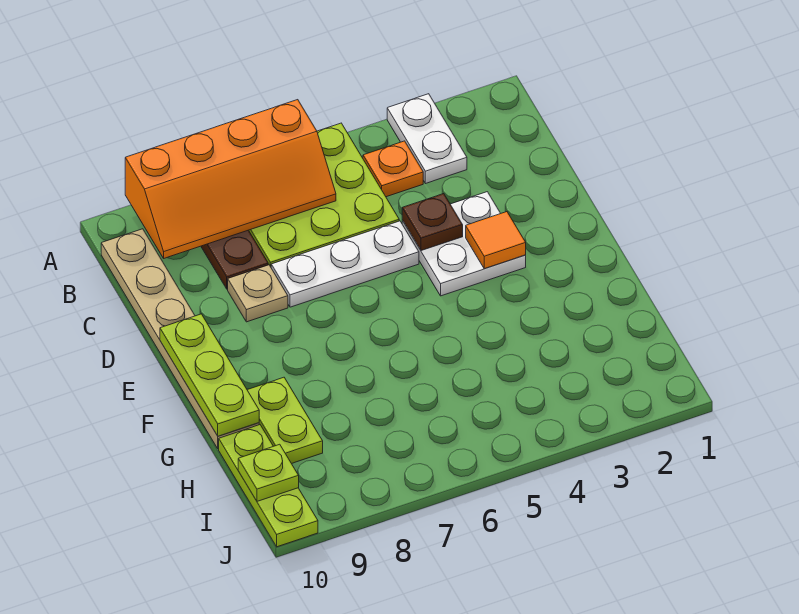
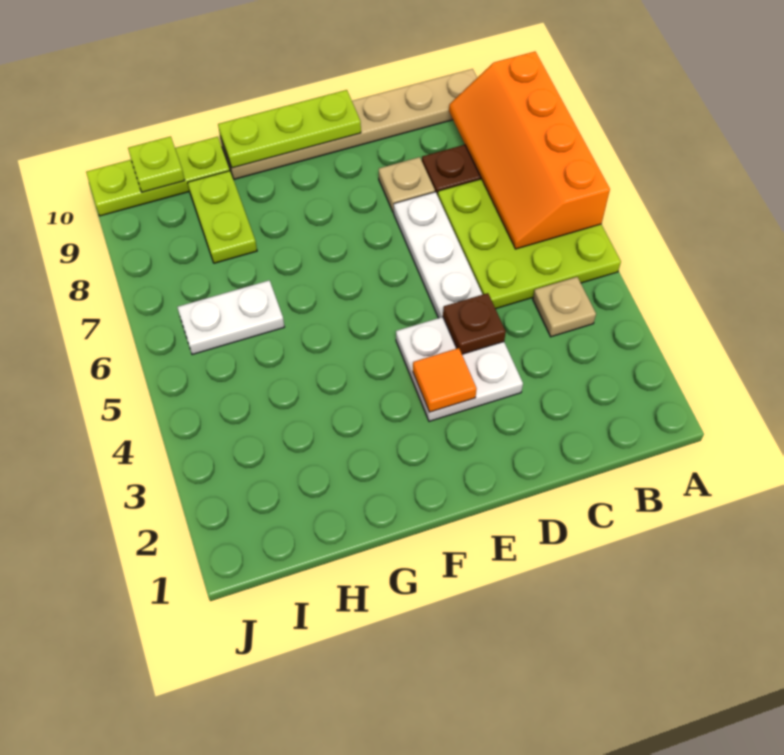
white plate A3:B3 level 1 -> white plate H6:I6 level 1
orange plate B4 level 1 -> tan plate B4 level 1
lime plate G9:H9 level 1 -> lime plate H8:H9 level 1

